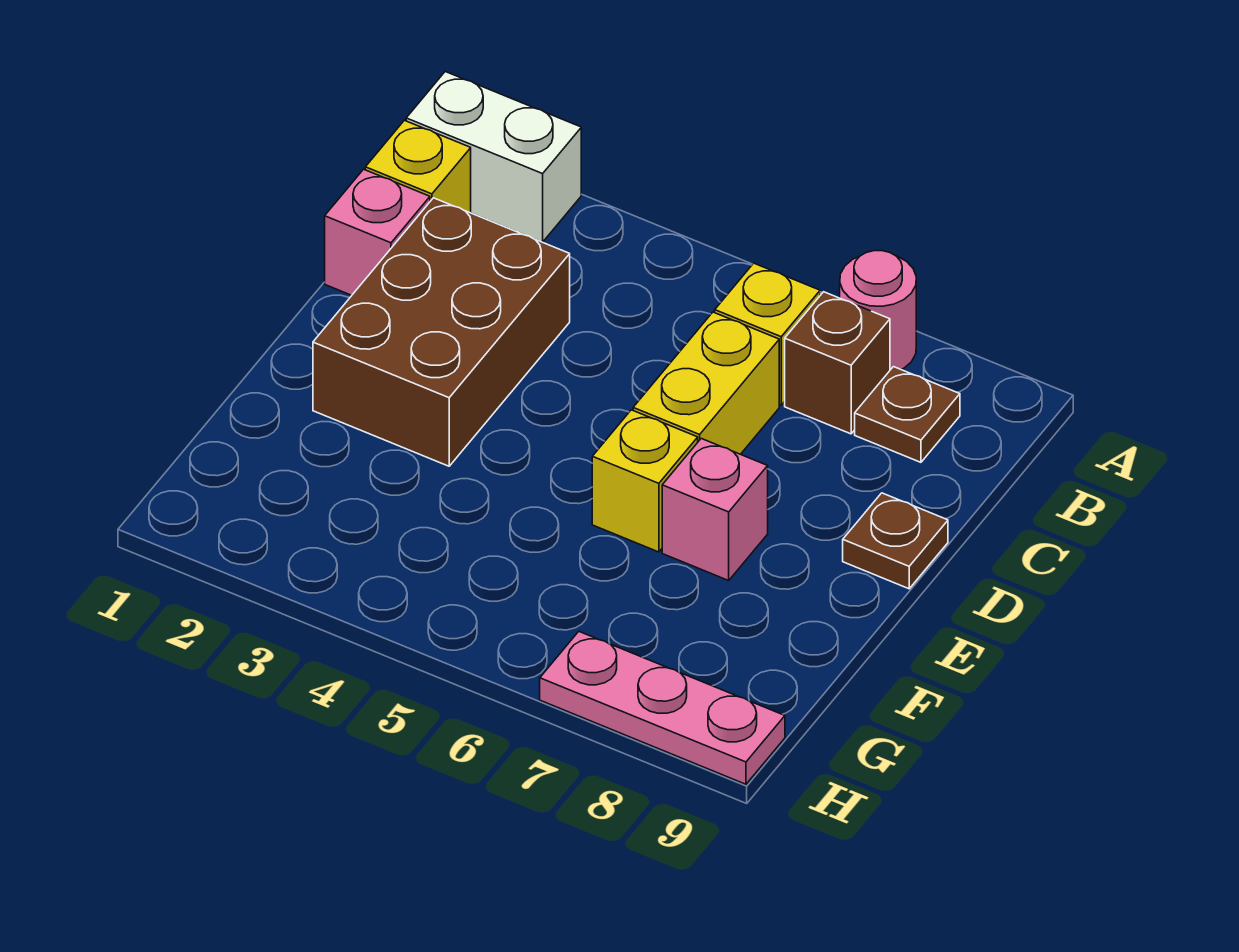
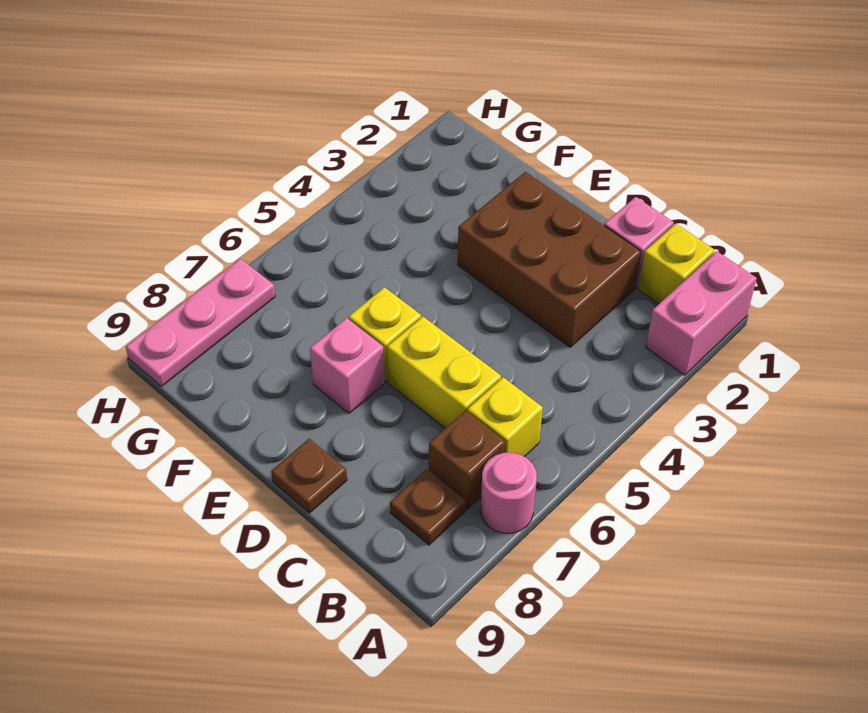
white brick A1:A2 level 1 -> pink brick A1:A2 level 1

